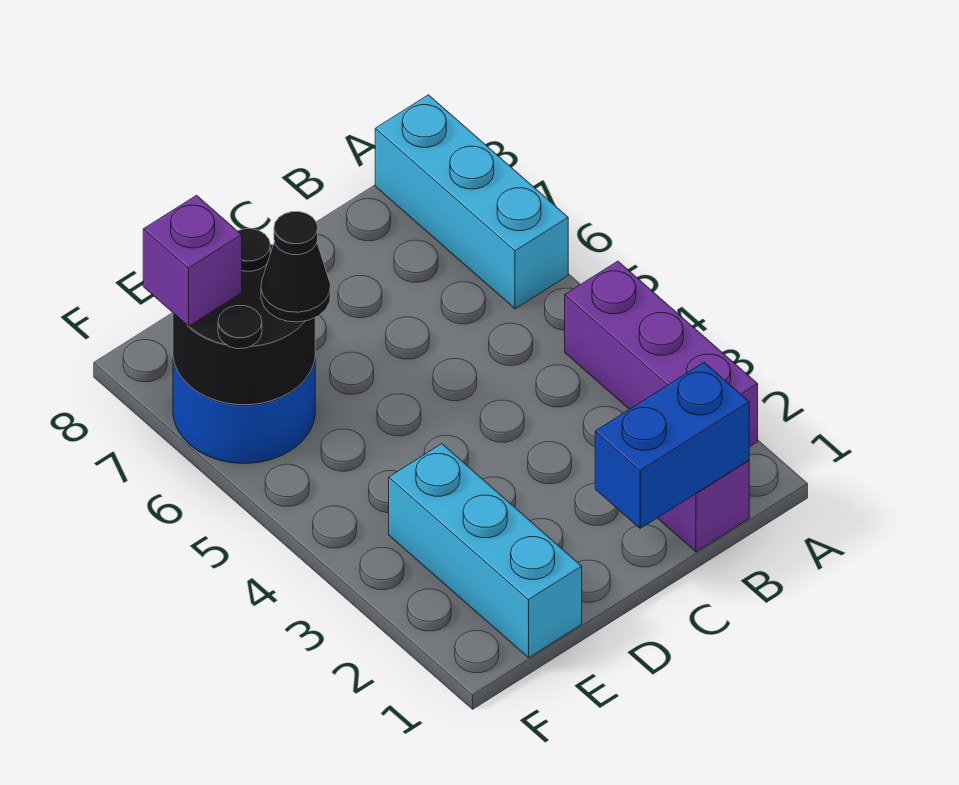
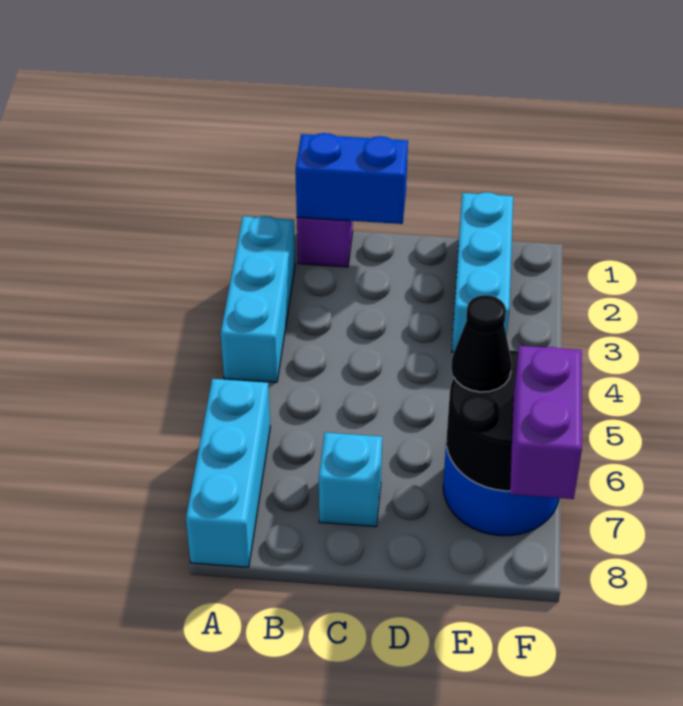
purple brick A2:A4 level 1 -> cyan brick A2:A4 level 1
none -> cyan brick C7 level 1
purple brick F7 level 3 -> purple brick F7:F8 level 3

